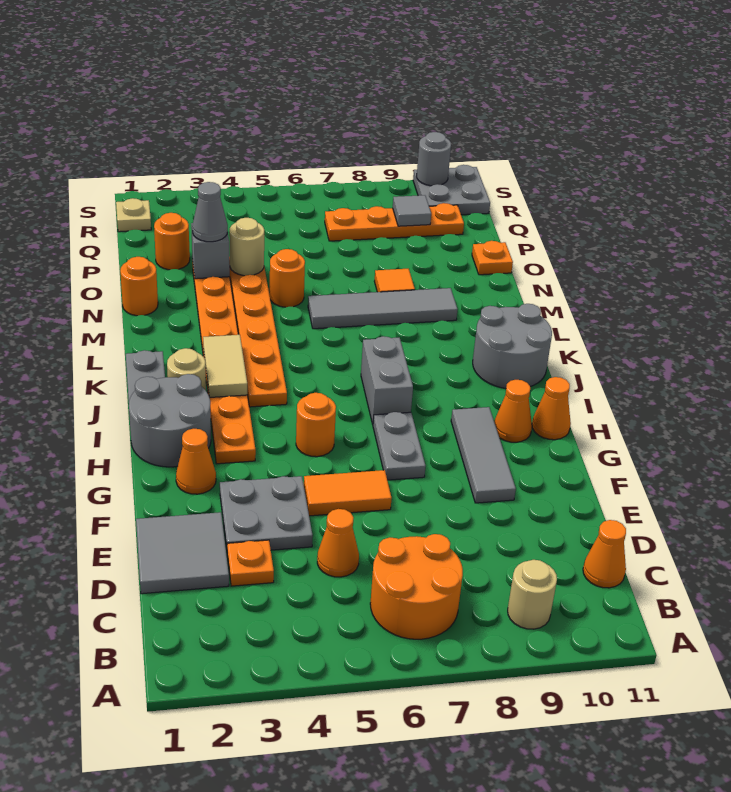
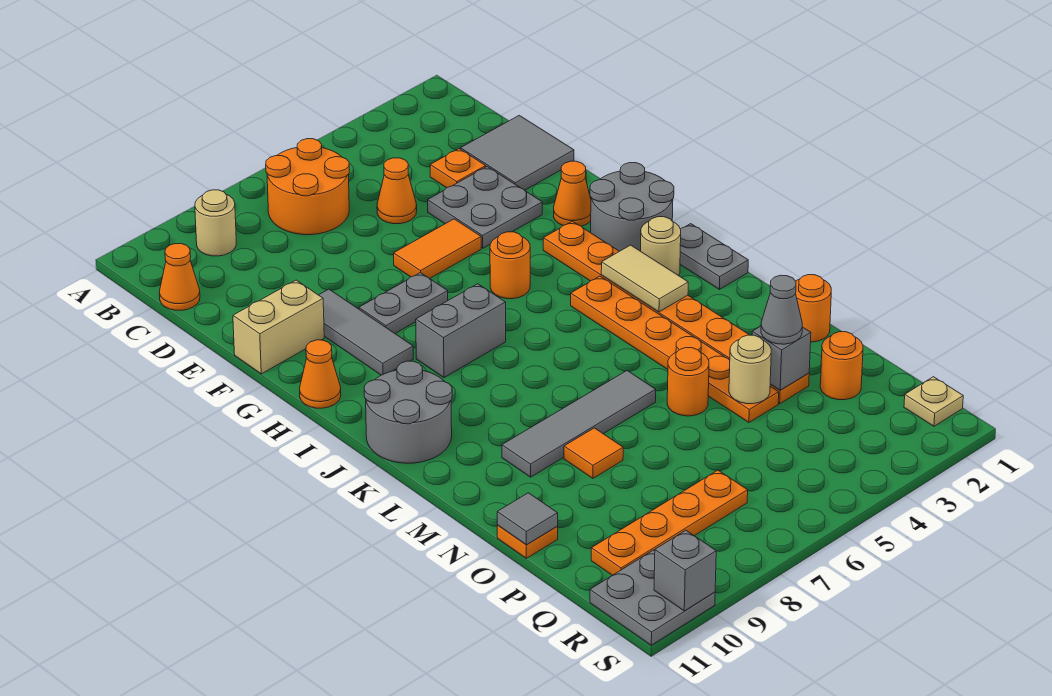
none -> tan brick F10:F11 level 1
grey plate G7:H7 level 1 -> grey plate G7:G8 level 1
orange cone H10 level 1 -> none
grey brick I7:J7 level 1 -> grey brick I7:I8 level 1
grey tile Q9 level 2 -> grey tile O11 level 2
grey round brick S10 level 2 -> grey brick S10 level 2

